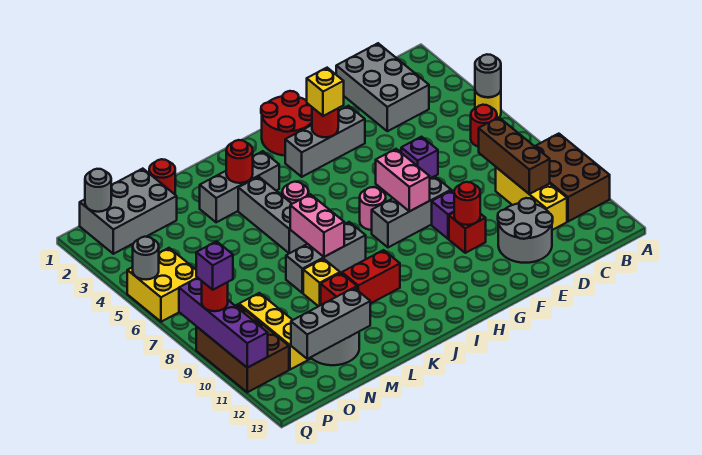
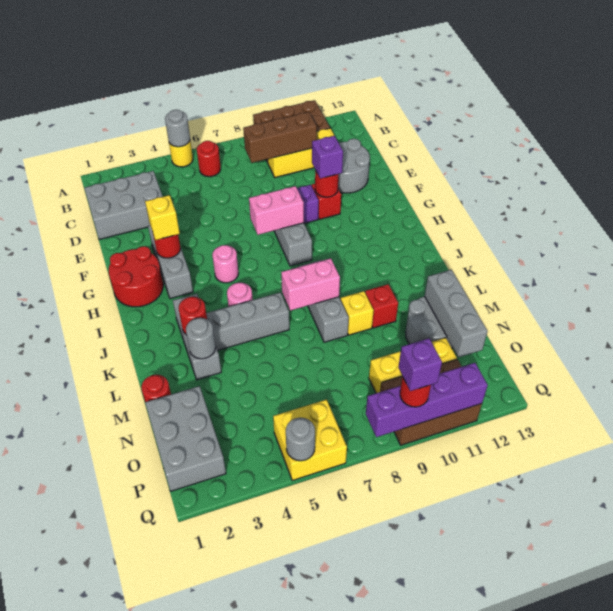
purple brick E6 level 1 -> purple brick F10 level 3
pink round brick H7 level 1 -> pink round brick H5 level 1
red brick J10:K10 level 1 -> none
grey round brick P1 level 2 -> grey round brick L3 level 2

